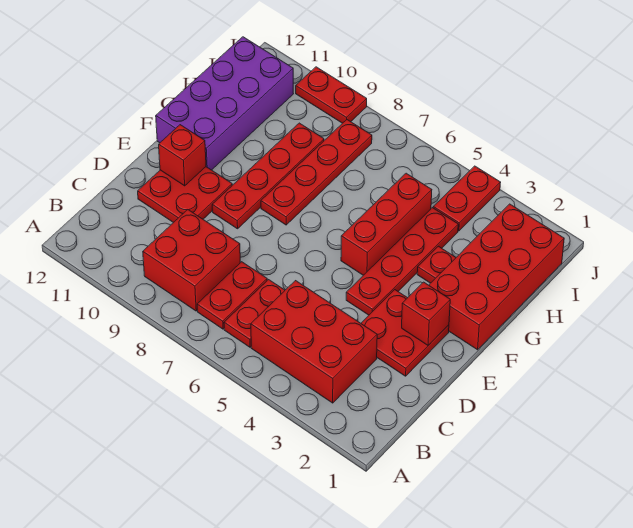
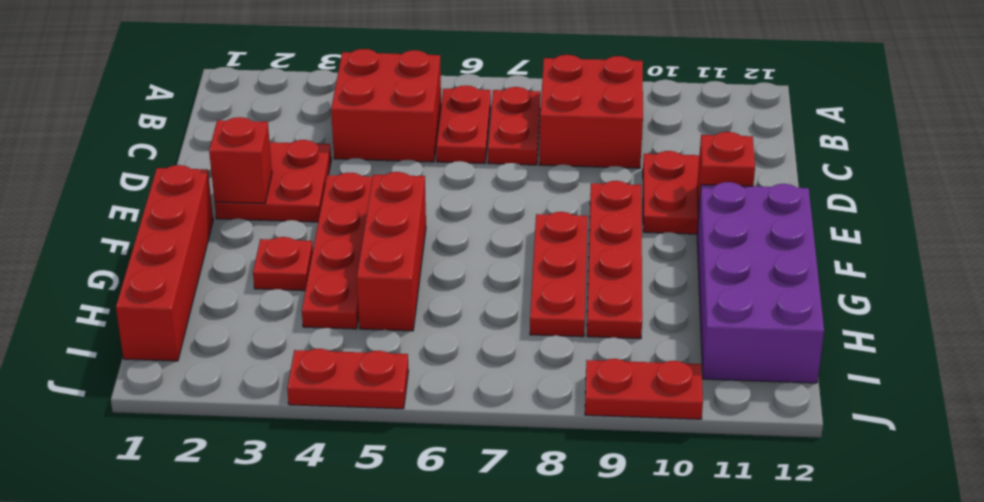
red brick B3:C5 level 1 -> red brick B4:C5 level 1
red brick F1:I2 level 1 -> red brick F1:I1 level 1
red plate F8:I8 level 1 -> red plate F8:H8 level 1
red plate I4:J4 level 1 -> red plate J4:J5 level 1

